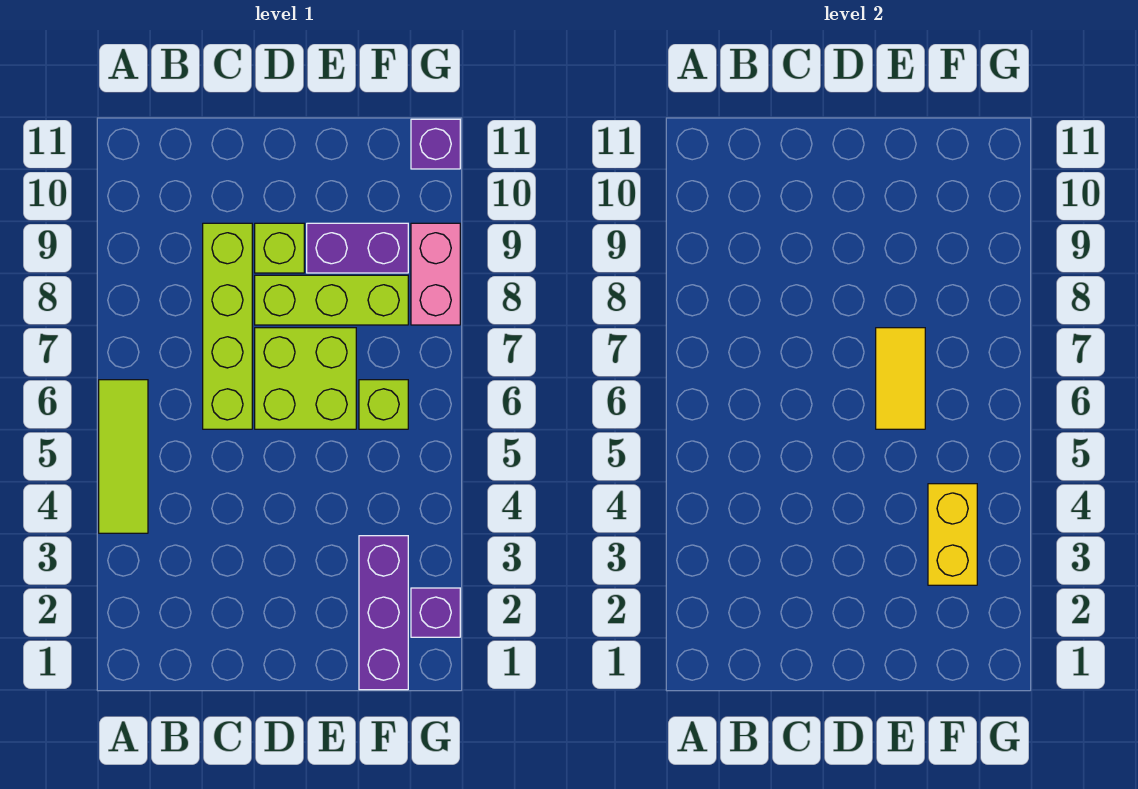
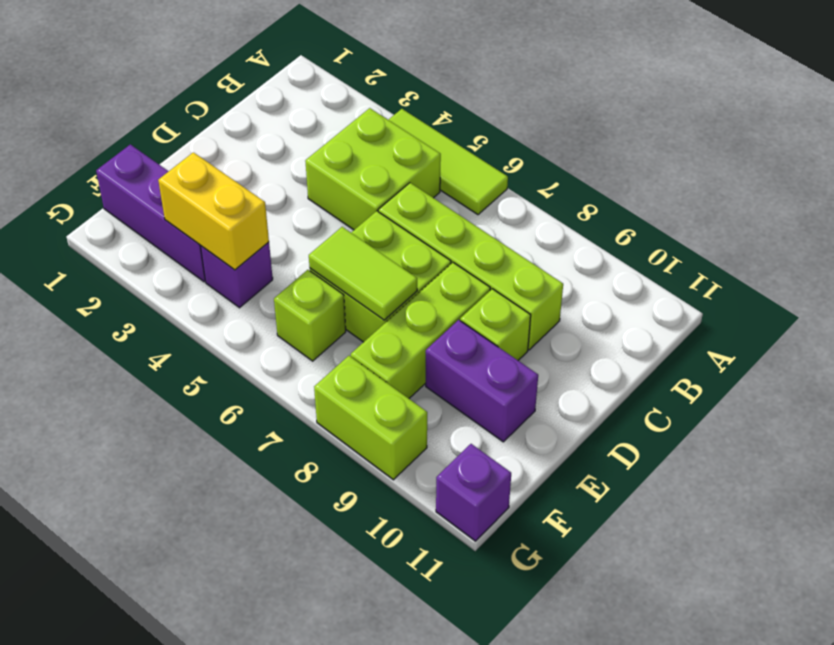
none -> lime brick B4:C5 level 1
yellow tile E6:E7 level 2 -> lime tile E6:E7 level 2
purple brick E9:F9 level 1 -> purple brick E9:E10 level 1
purple brick G2 level 1 -> purple brick F4 level 1
pink brick G8:G9 level 1 -> lime brick G8:G9 level 1

